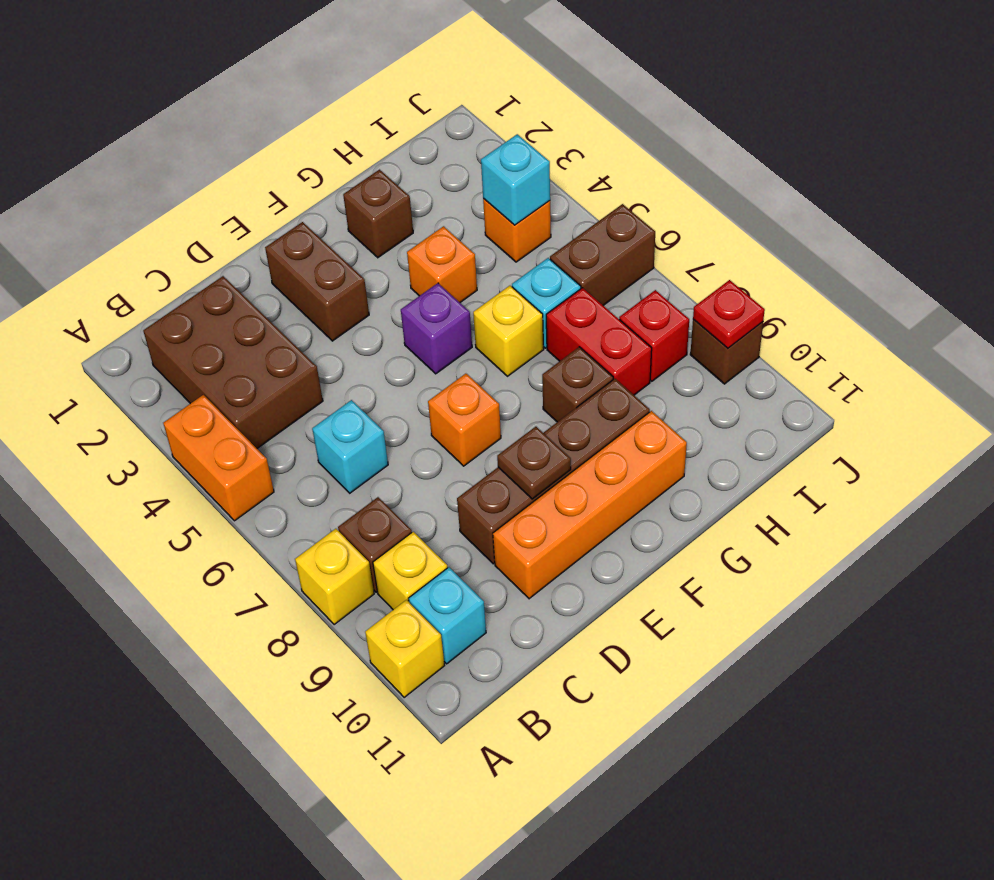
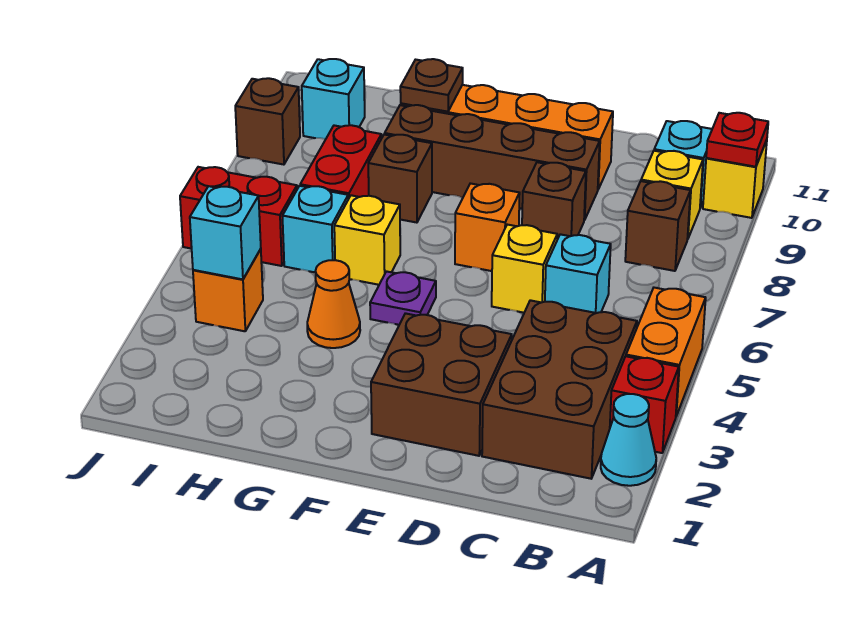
none -> cyan cone A2 level 1
yellow brick A8 level 1 -> yellow brick D6 level 1
brown brick E2:E3 level 1 -> brown brick D2:E3 level 1
brown plate E9 level 2 -> brown plate G10 level 2
purple brick F5 level 1 -> purple plate F5 level 1
brown brick G2 level 1 -> brown brick D8 level 1
orange brick G4 level 1 -> orange cone G4 level 1
brown brick I6:J6 level 1 -> red brick I6:J6 level 1
red brick I8 level 1 -> red brick A3 level 1
none -> cyan brick I10 level 1
red plate J9 level 2 -> red plate A10 level 2

